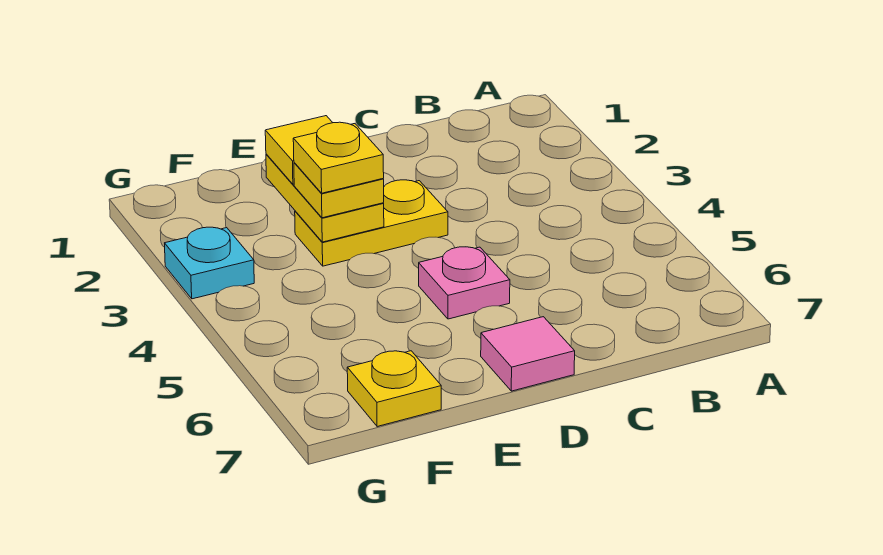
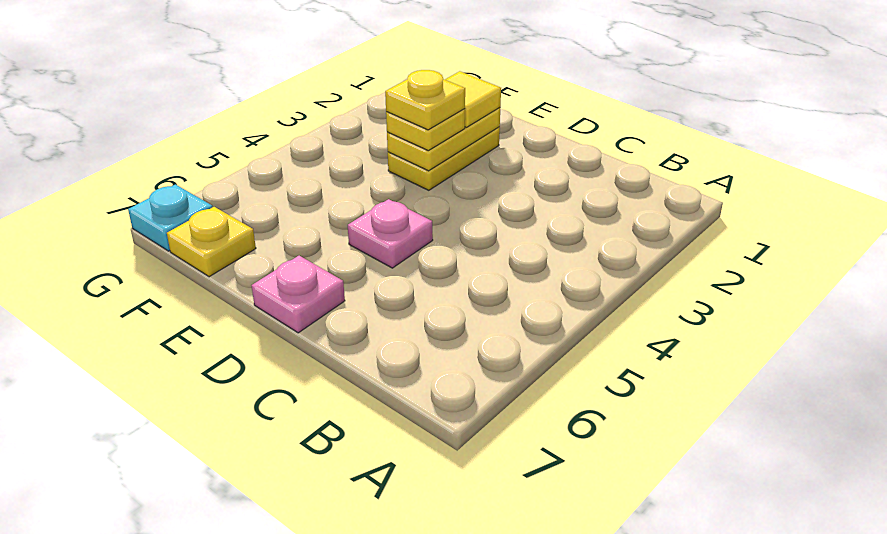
yellow plate D3:E3 level 1 -> yellow plate E2:E3 level 1
pink tile D7 level 1 -> pink plate D7 level 1
cyan plate G3 level 1 -> cyan plate G7 level 1

